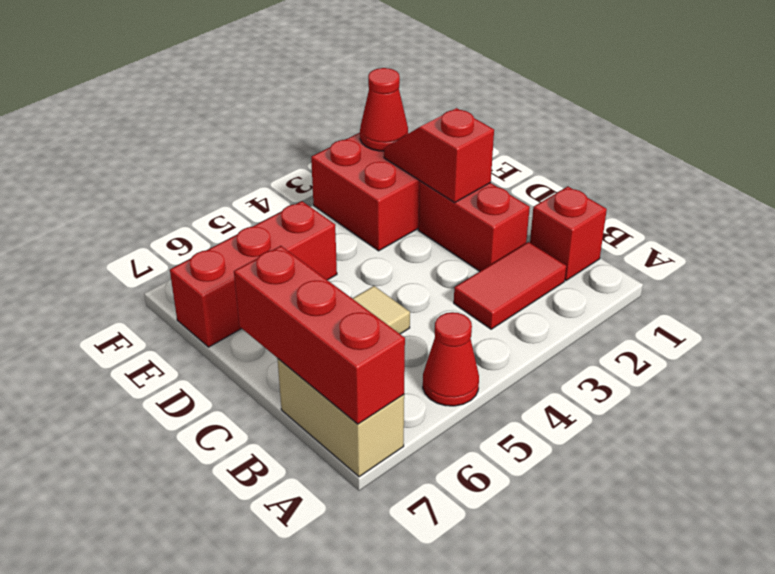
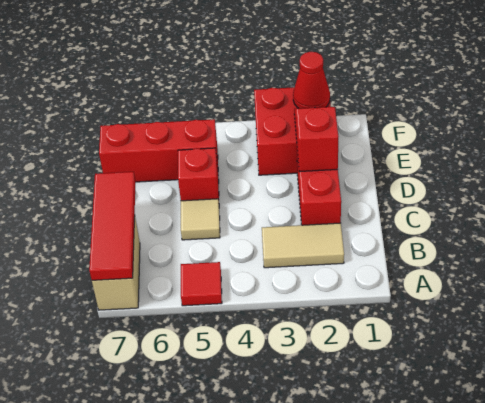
red cone A5 level 1 -> red tile A5 level 1
red brick A7:C7 level 2 -> red tile A7:C7 level 2
red brick B1 level 1 -> red brick D5 level 1
red tile B2:B3 level 1 -> tan tile B2:B3 level 1

